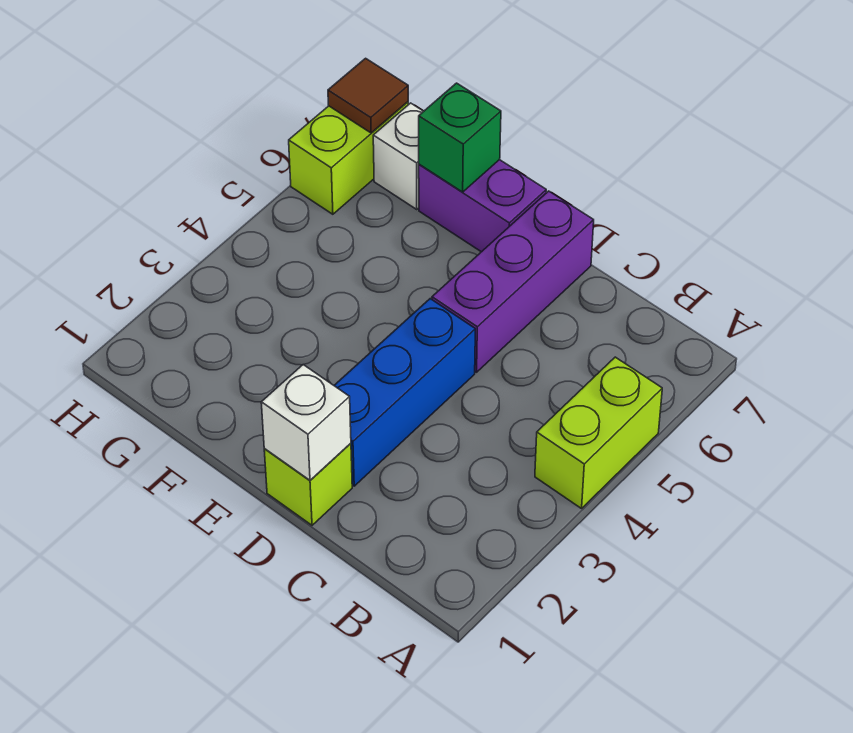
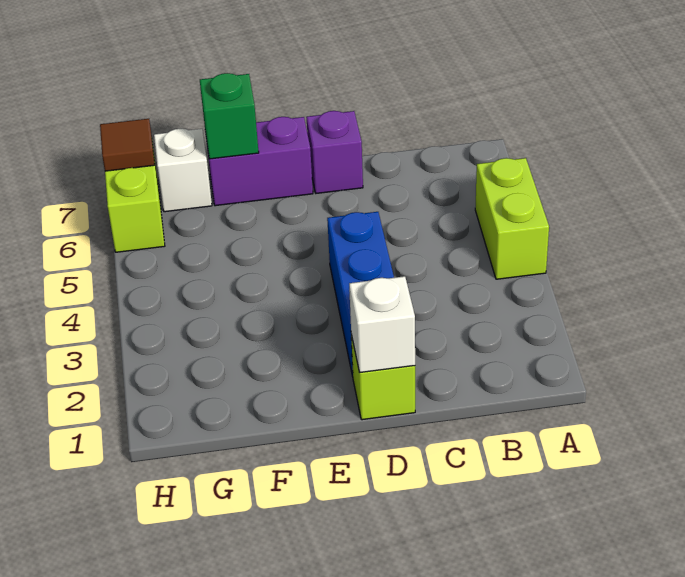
purple brick D5:D7 level 1 -> purple brick D7 level 1

